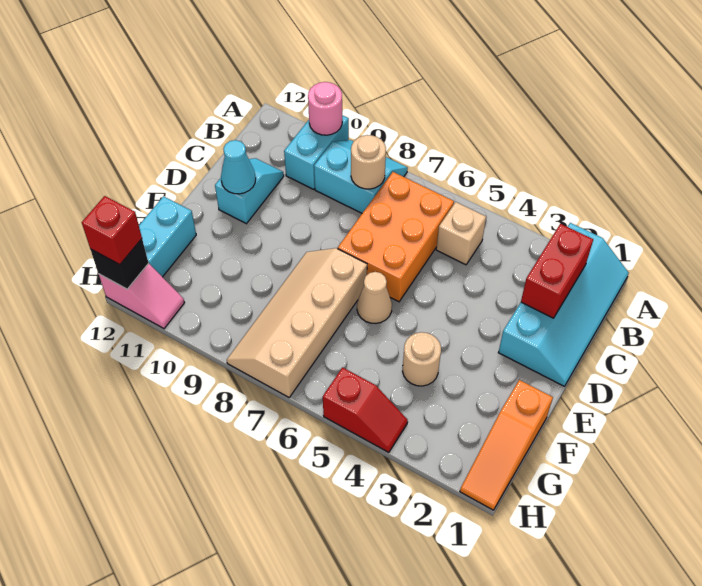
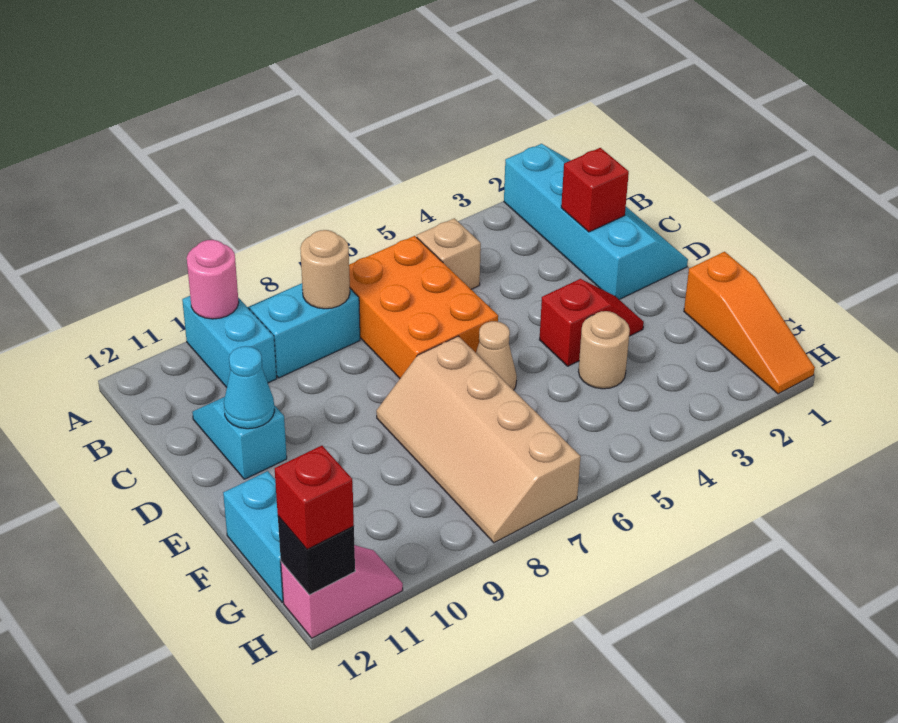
red brick B2:C2 level 2 -> red brick C2 level 2
red slope H4:H5 level 1 top 5 -> red slope E3:E4 level 1 top 4

